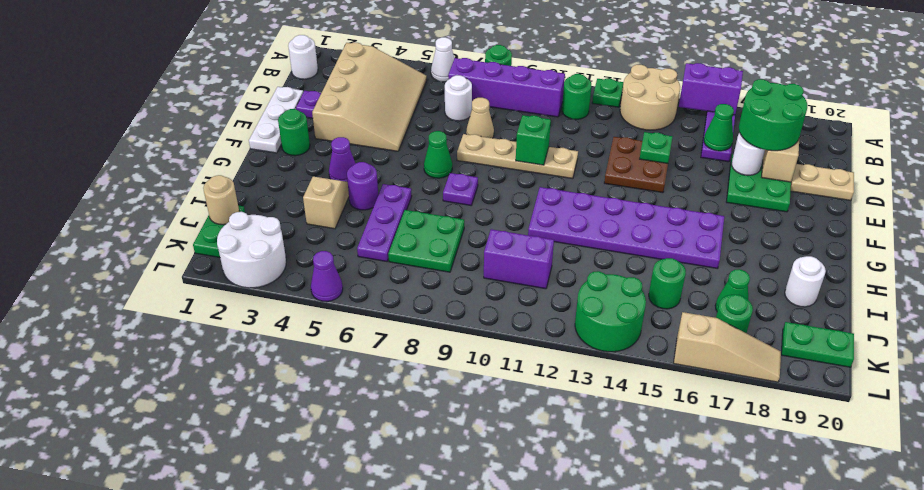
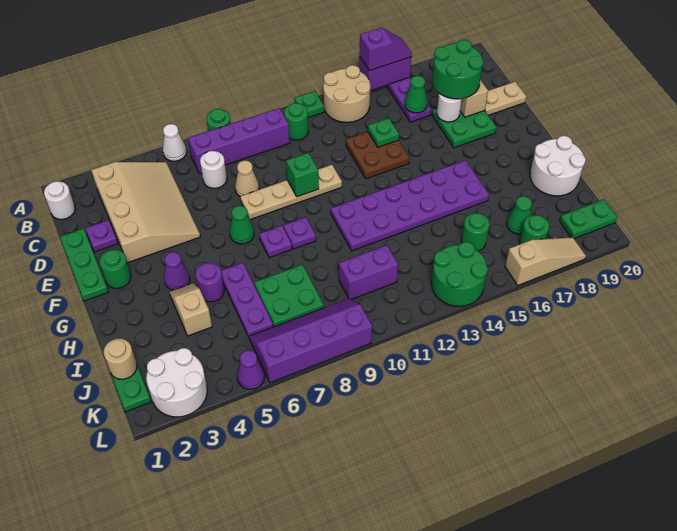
none -> purple slope A15:A16 level 3 top 15
white plate D1:F1 level 1 -> green plate D1:F1 level 1
none -> purple plate G9 level 1
white round brick I19 level 1 -> white round brick H19:I20 level 1
none -> purple slope K6:L9 level 1 top L

